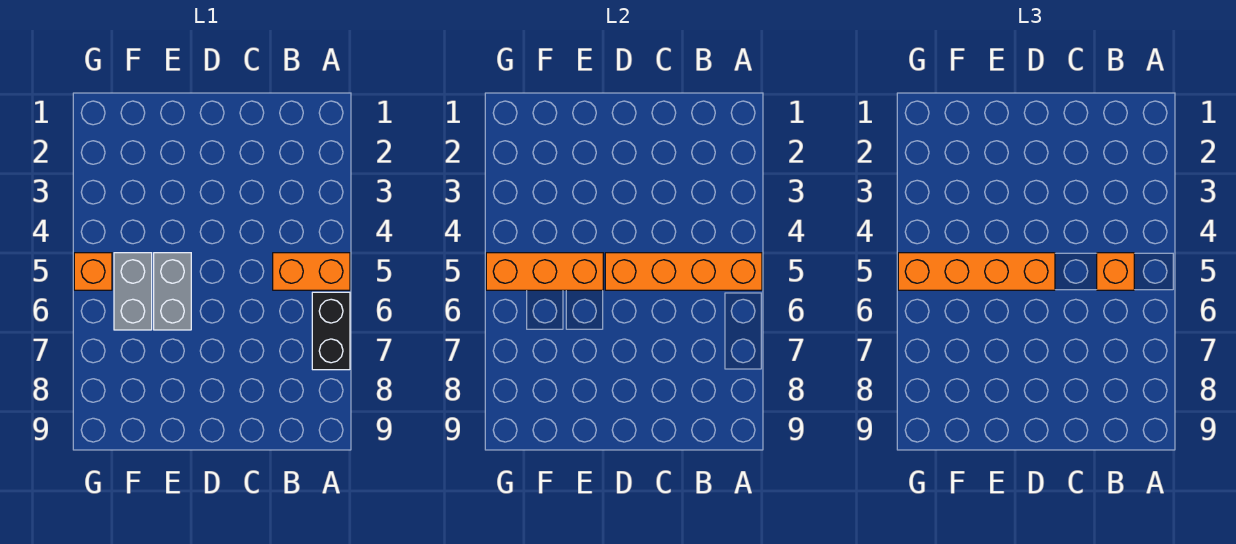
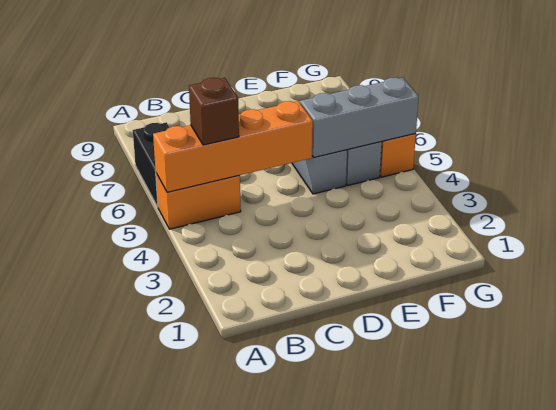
orange brick B5 level 3 -> brown brick B5 level 3
orange brick D5:G5 level 3 -> none
orange brick E5:G5 level 2 -> grey brick E5:G5 level 2

